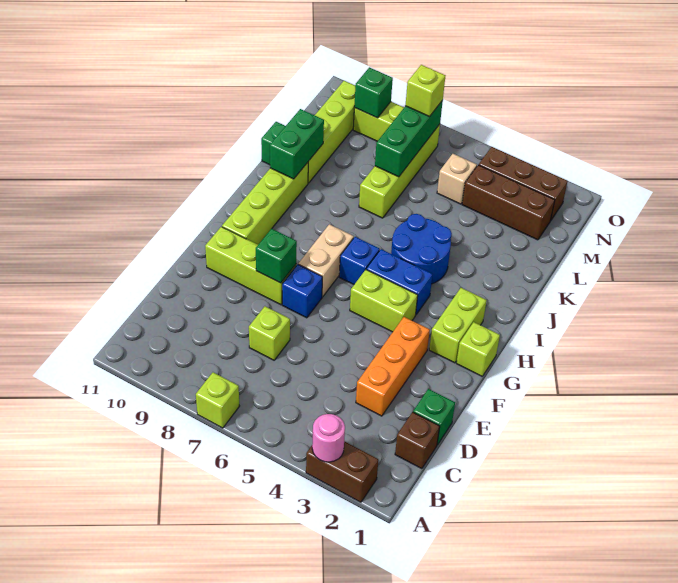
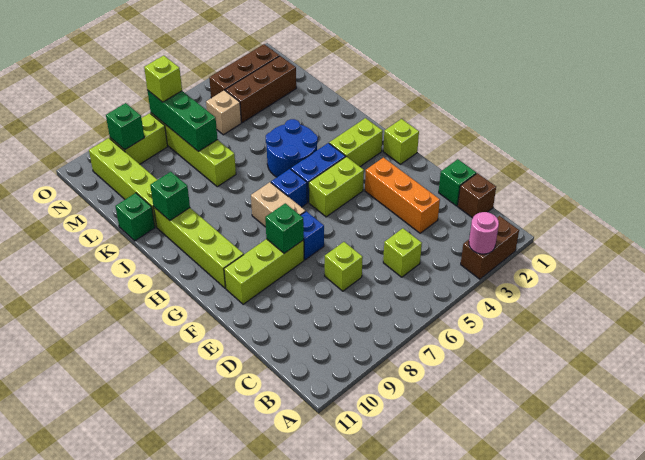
lime brick A7 level 1 -> lime brick C5 level 1
lime brick G2:H2 level 1 -> lime brick H2:H3 level 1
green brick J10:K10 level 2 -> green brick J10 level 2

